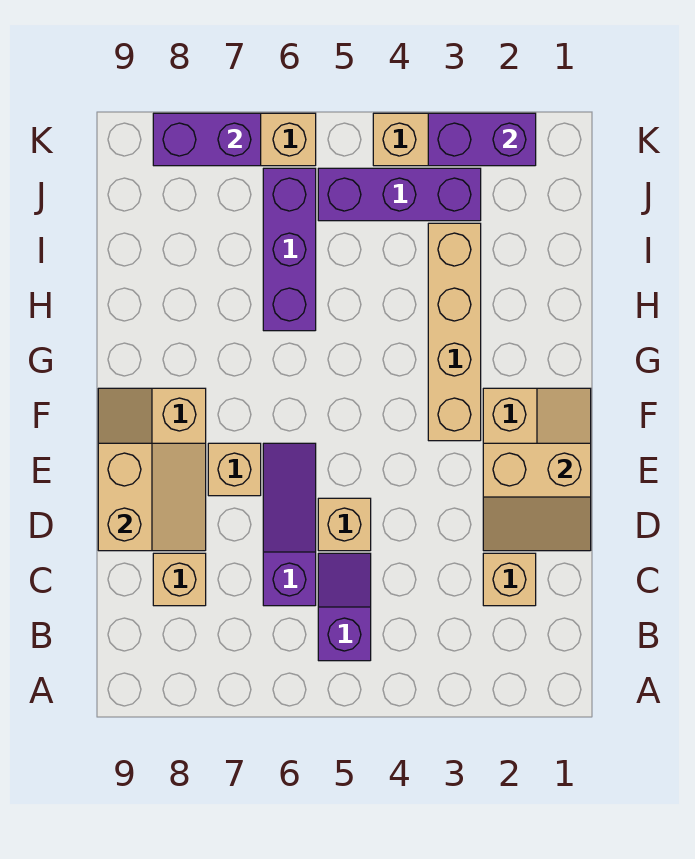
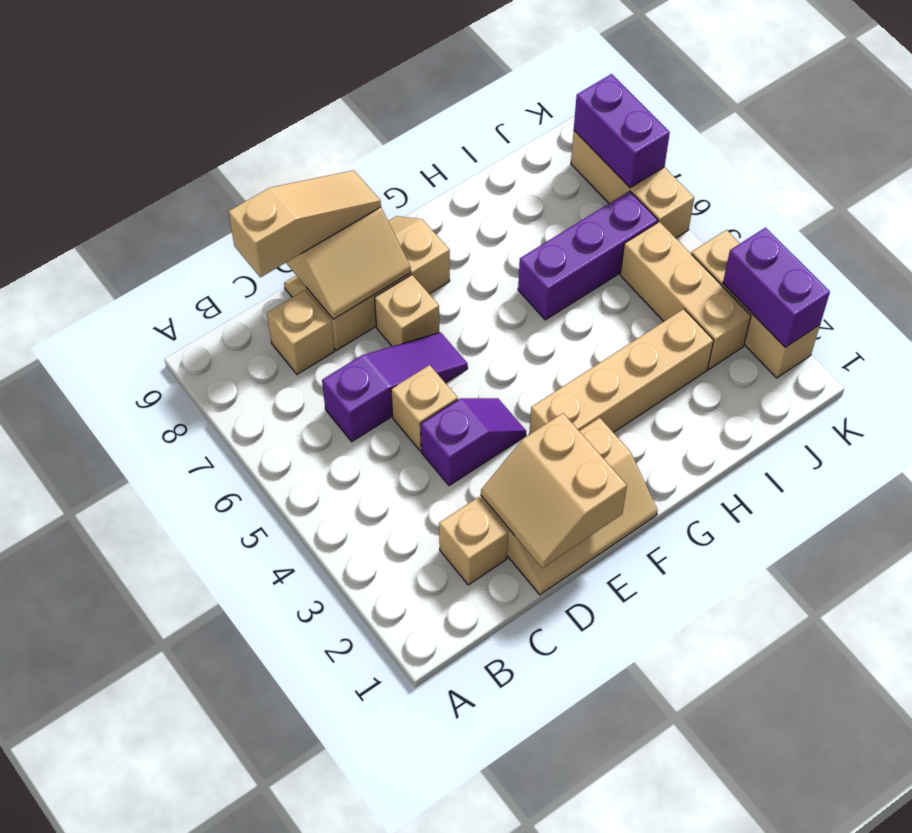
purple slope B5:C5 level 1 top B -> purple slope D4:E4 level 1 top D
none -> tan slope C9:E9 level 3 top C
purple brick J3:J5 level 1 -> tan brick J3:J5 level 1

